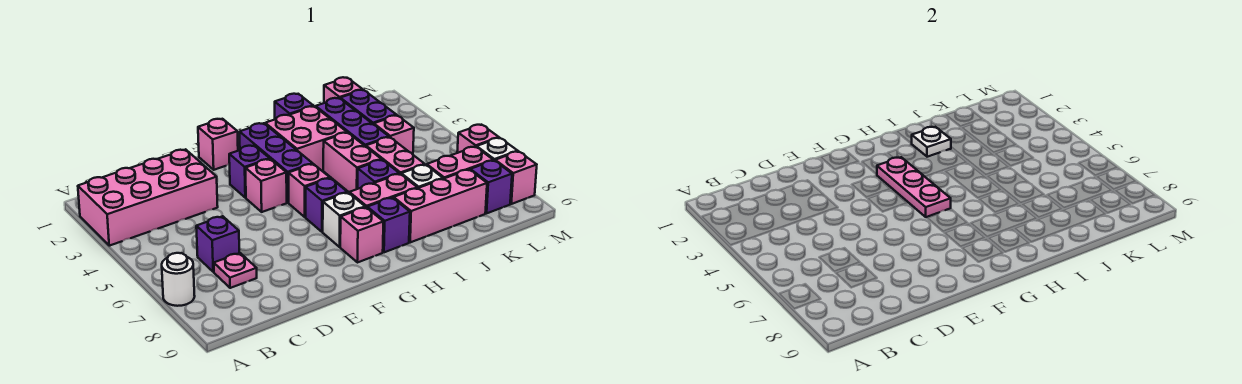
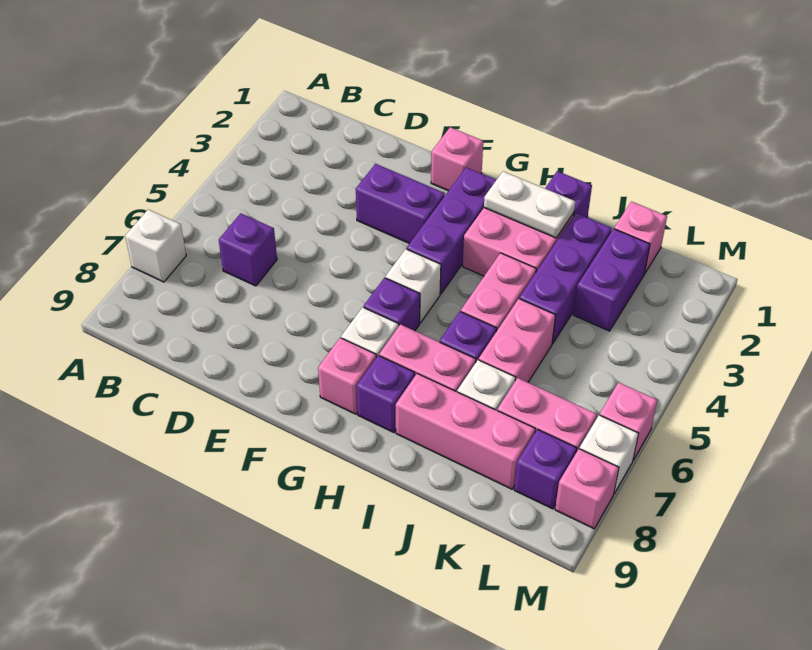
pink brick A2:D3 level 1 -> none
white round brick A7 level 1 -> white brick A7 level 1
pink plate C7 level 1 -> none
purple brick F3 level 1 -> purple brick E3:F3 level 1
pink brick F4 level 1 -> none
pink plate G3:G5 level 2 -> none
pink brick G5 level 1 -> white brick G5 level 1
white plate I2 level 2 -> white plate H2:I2 level 2
pink brick K4 level 1 -> none

